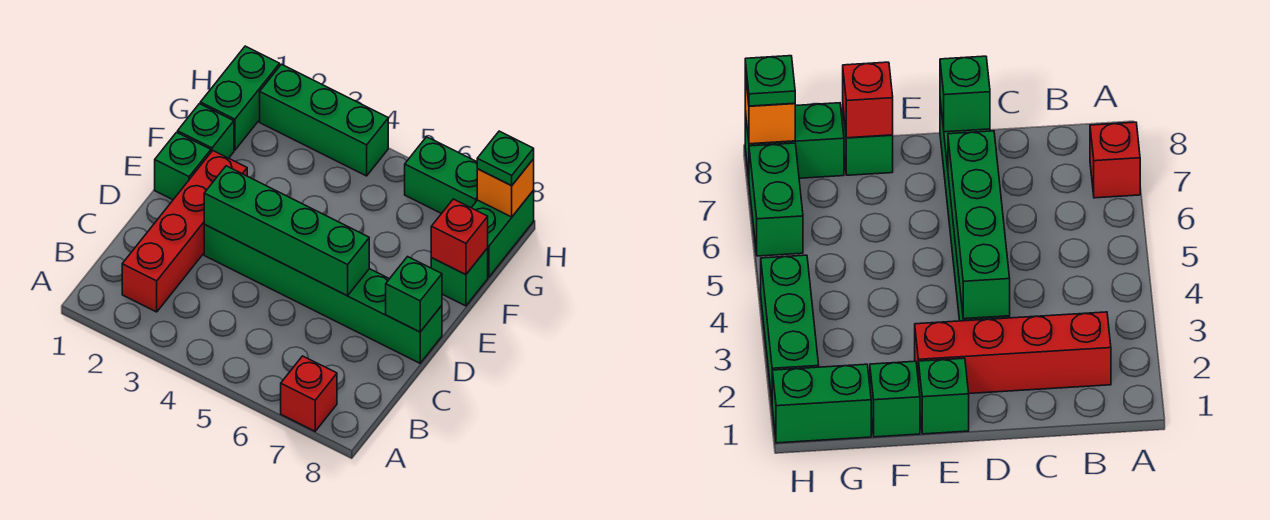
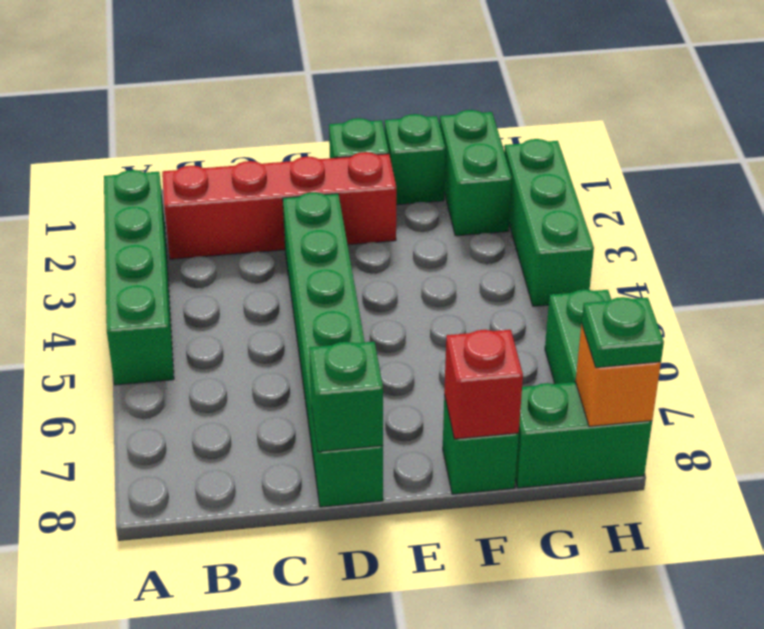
red brick A7 level 1 -> none
green brick D3:D6 level 2 -> green brick A2:A5 level 1
green brick G1:H1 level 1 -> green brick G1:G2 level 1

